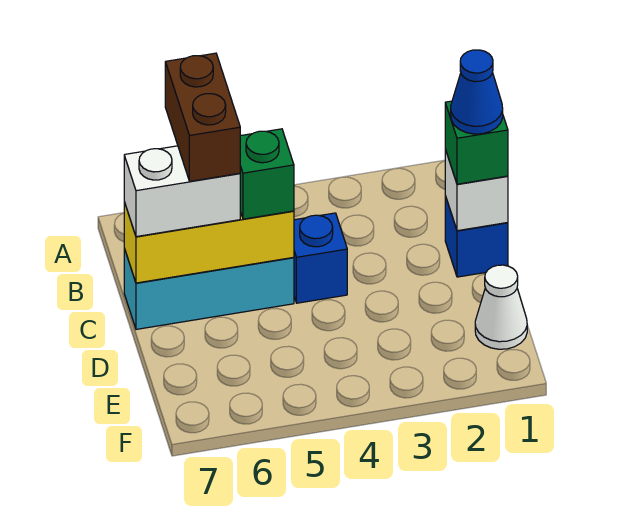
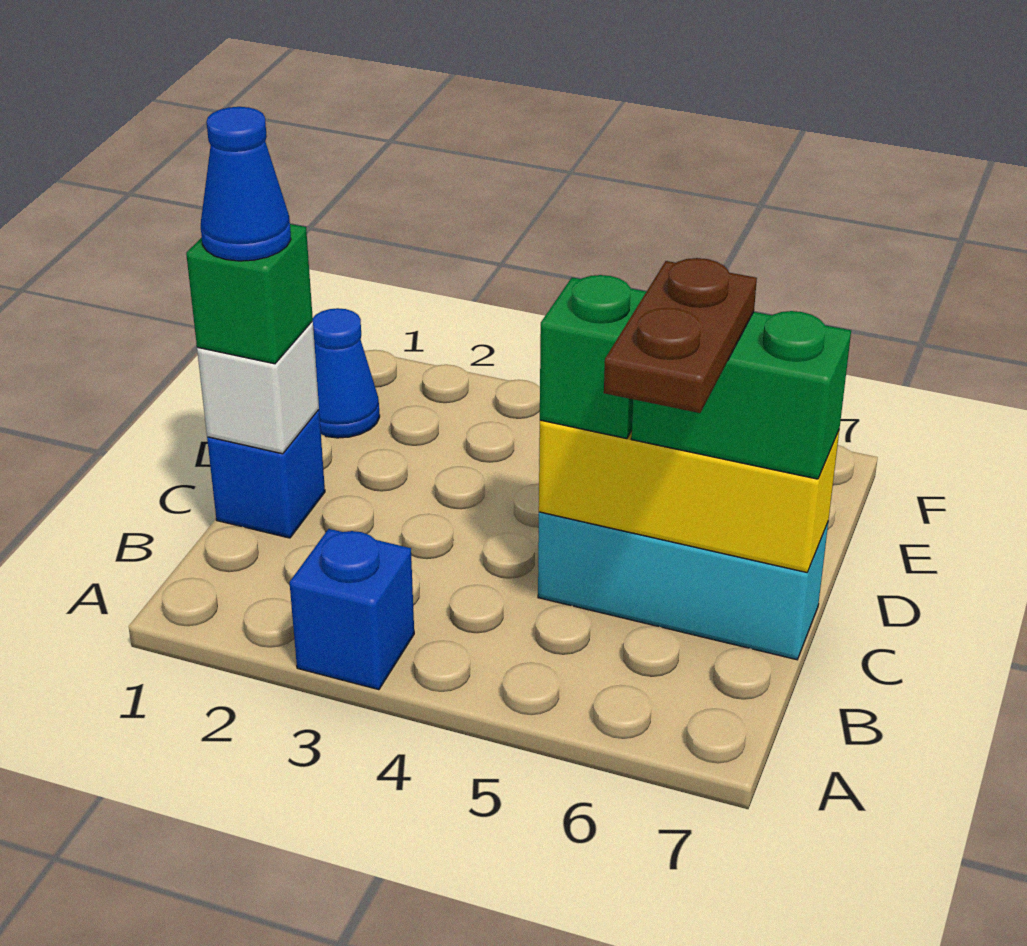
brown brick B6:C6 level 4 -> brown plate B6:C6 level 4
blue brick C4 level 1 -> blue brick A3 level 1
white brick C6:C7 level 3 -> green brick C6:C7 level 3
white cone E1 level 1 -> blue cone E1 level 1

